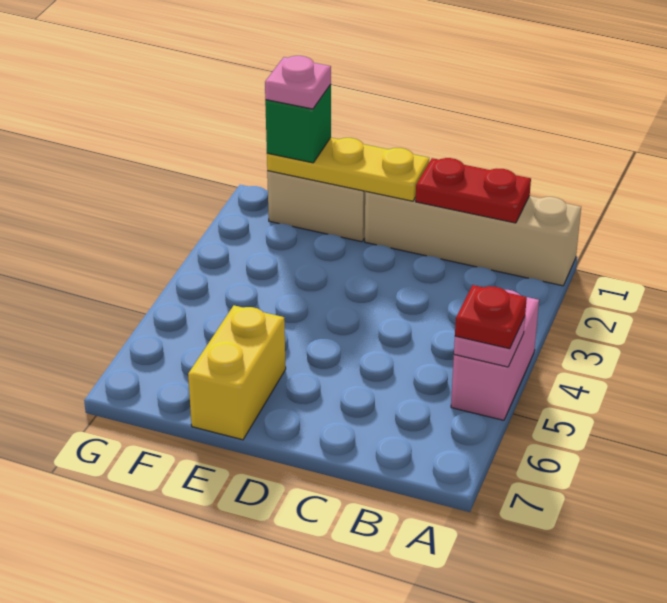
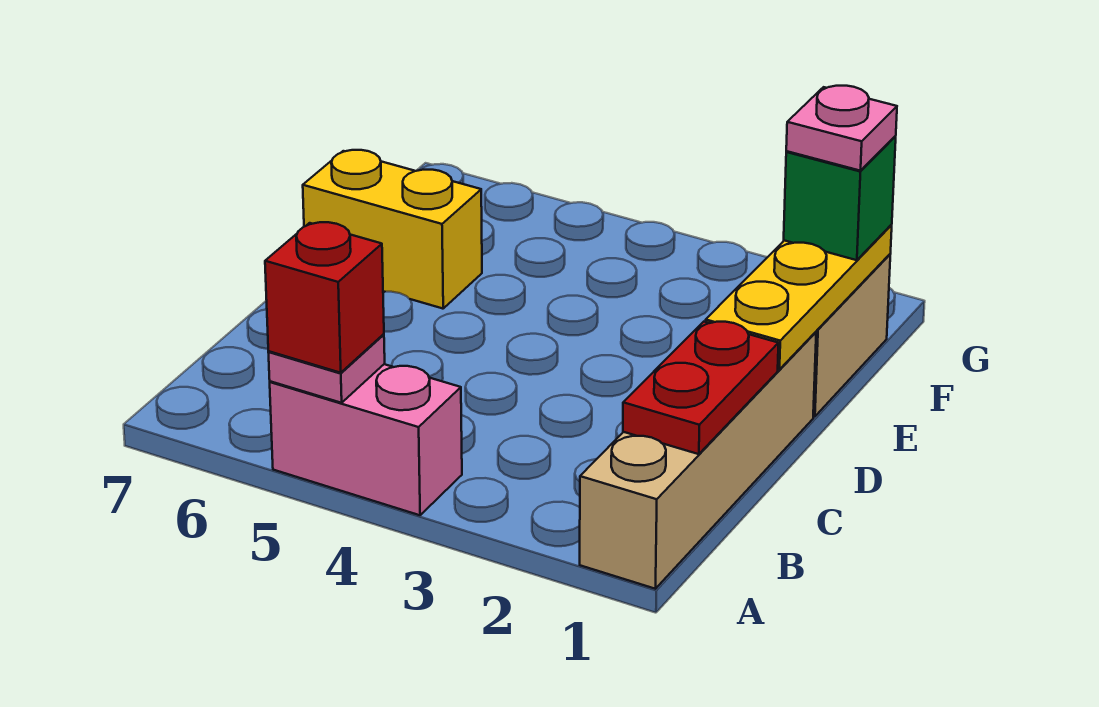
red plate A5 level 3 -> red brick A5 level 3

